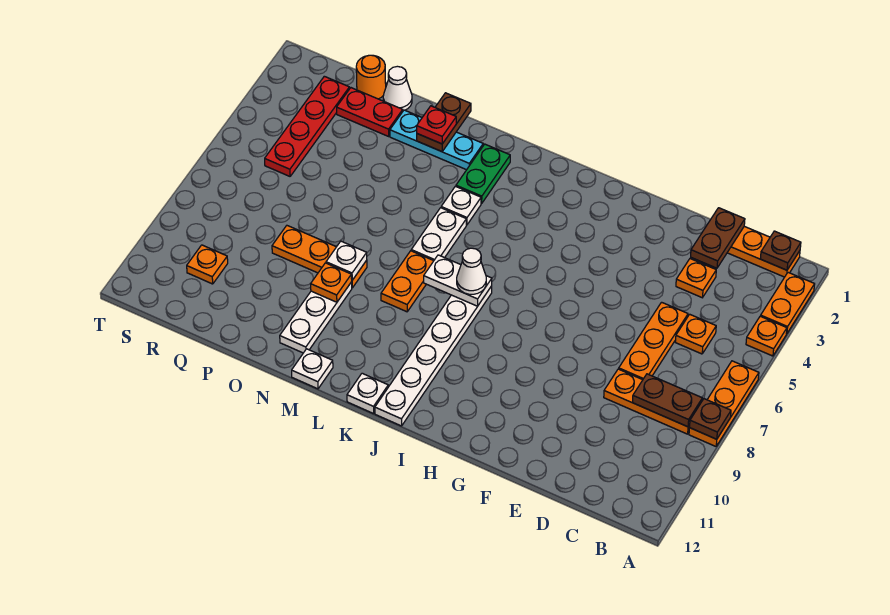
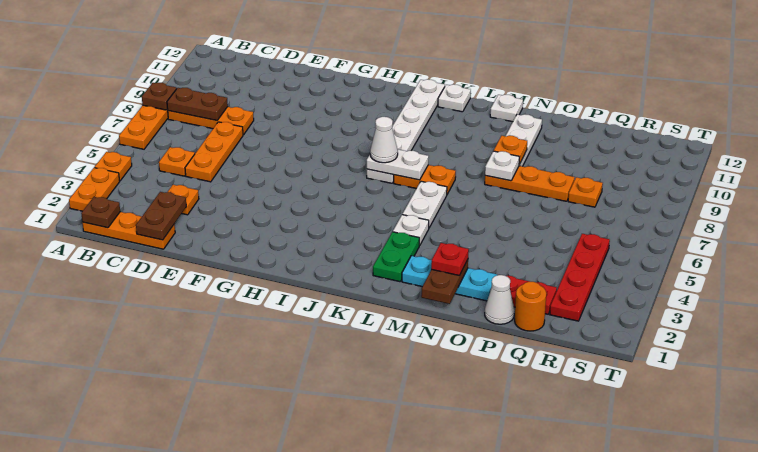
orange plate L7:L8 level 1 -> orange plate K7:L7 level 1
orange plate R10 level 1 -> orange plate Q8 level 1

